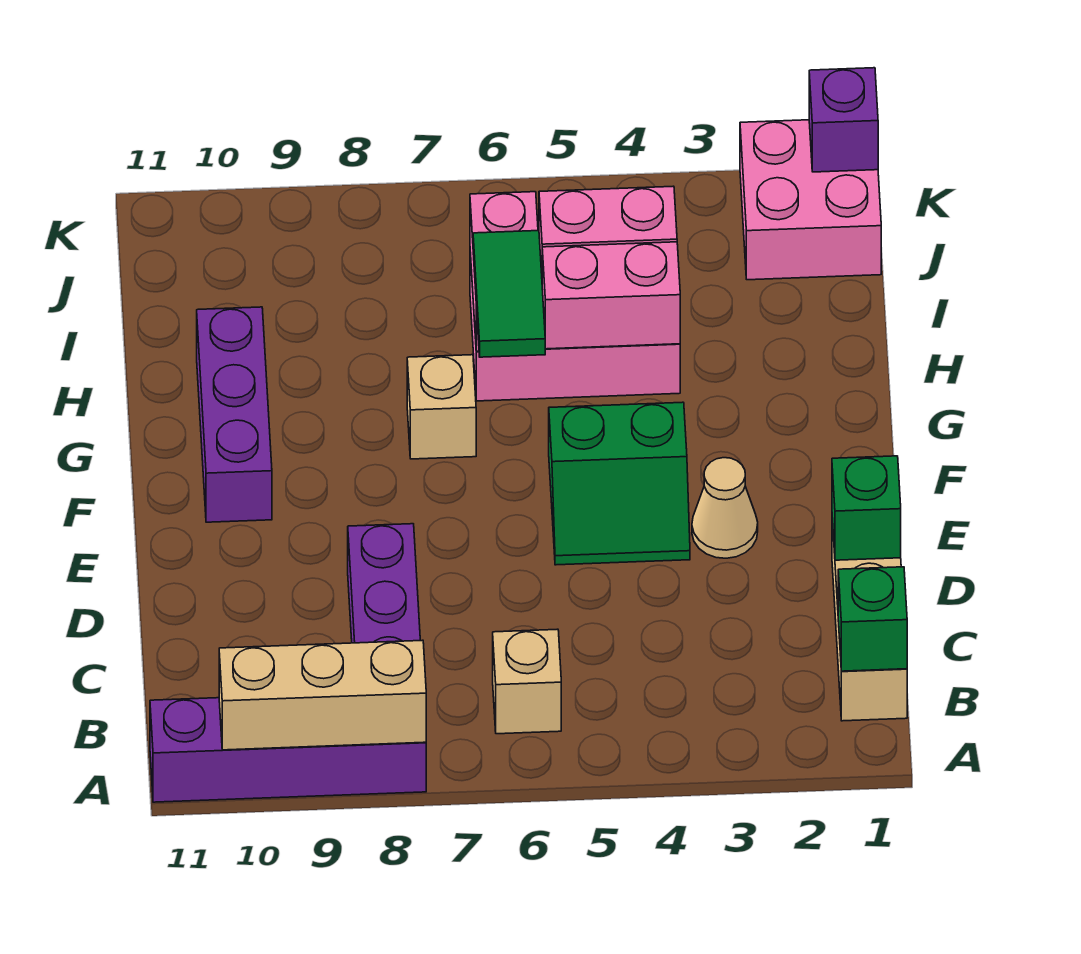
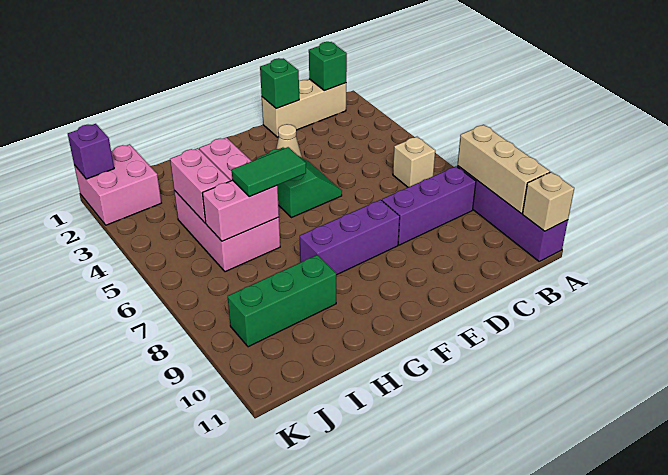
purple brick F10:H10 level 1 -> purple brick E8:G8 level 1
tan brick G7 level 1 -> tan brick A11 level 2
none -> green brick H9:J9 level 1

